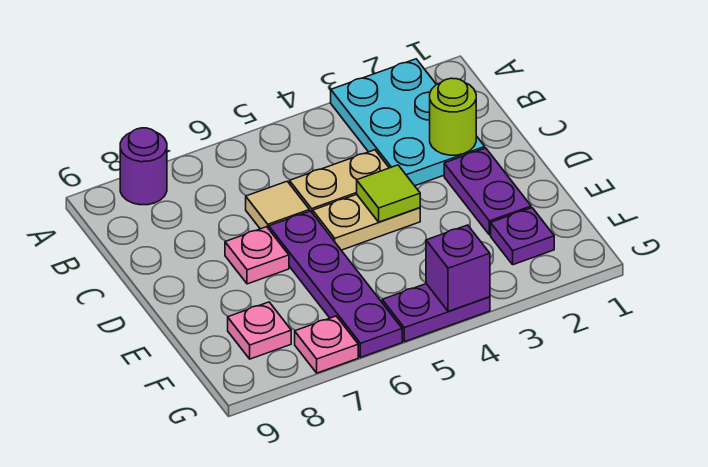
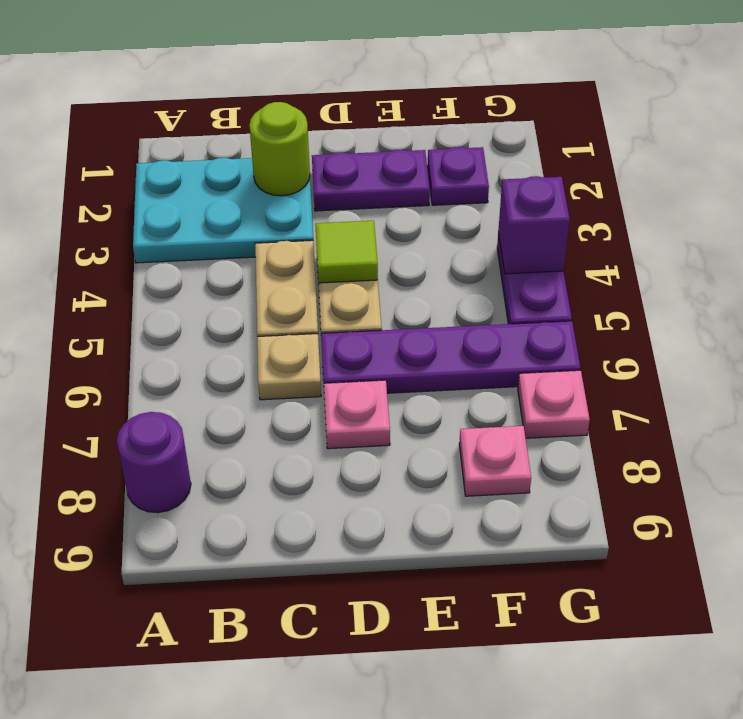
tan tile C6 level 1 -> tan plate C6 level 1

